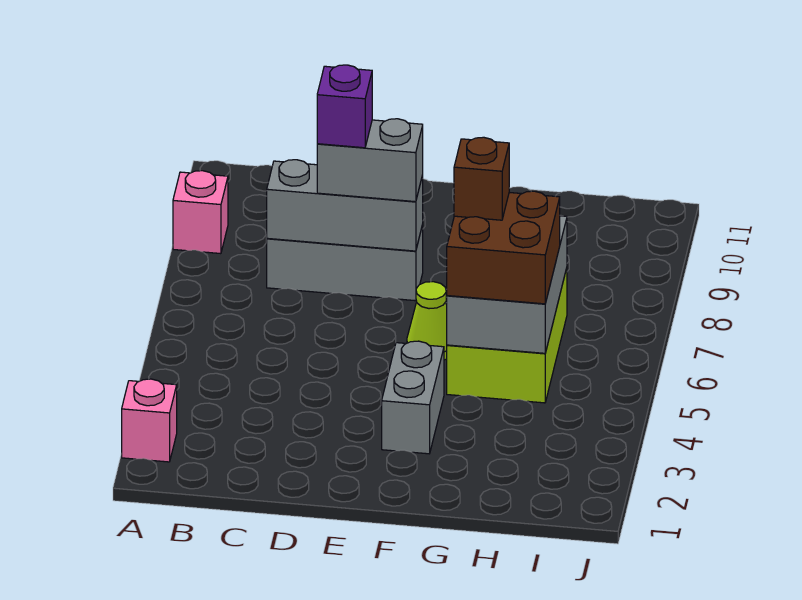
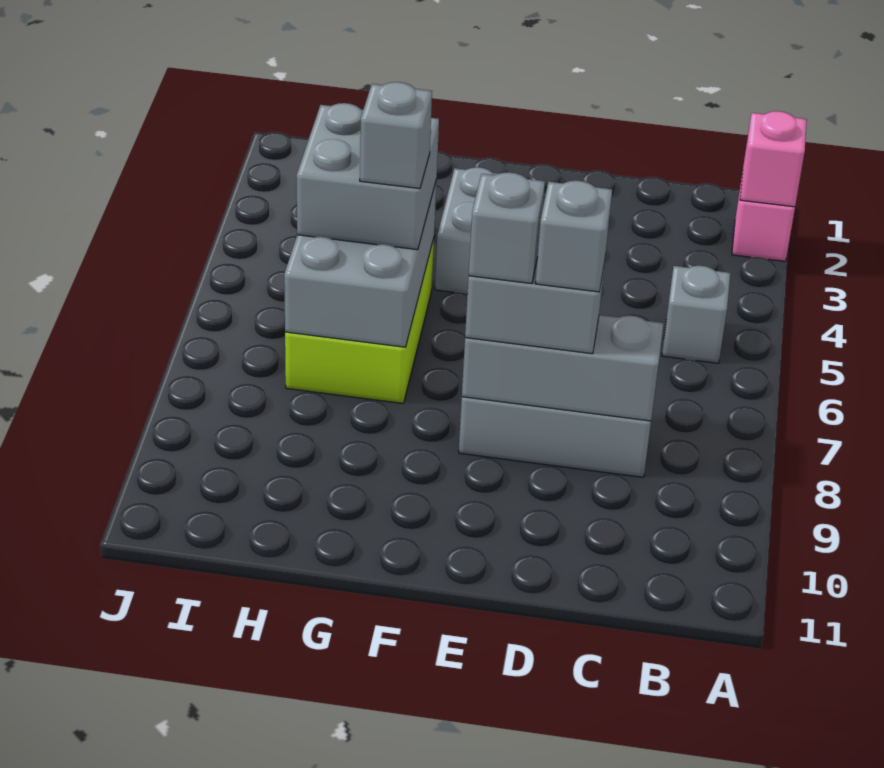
pink brick A9 level 1 -> pink brick A2 level 2
none -> grey brick B5 level 1
purple brick D8 level 4 -> grey brick D8 level 4
none -> grey brick E8 level 4
lime cone F6 level 1 -> none
brown brick G5:H6 level 3 -> grey brick G5:H6 level 3
brown brick G6 level 4 -> grey brick G6 level 4

